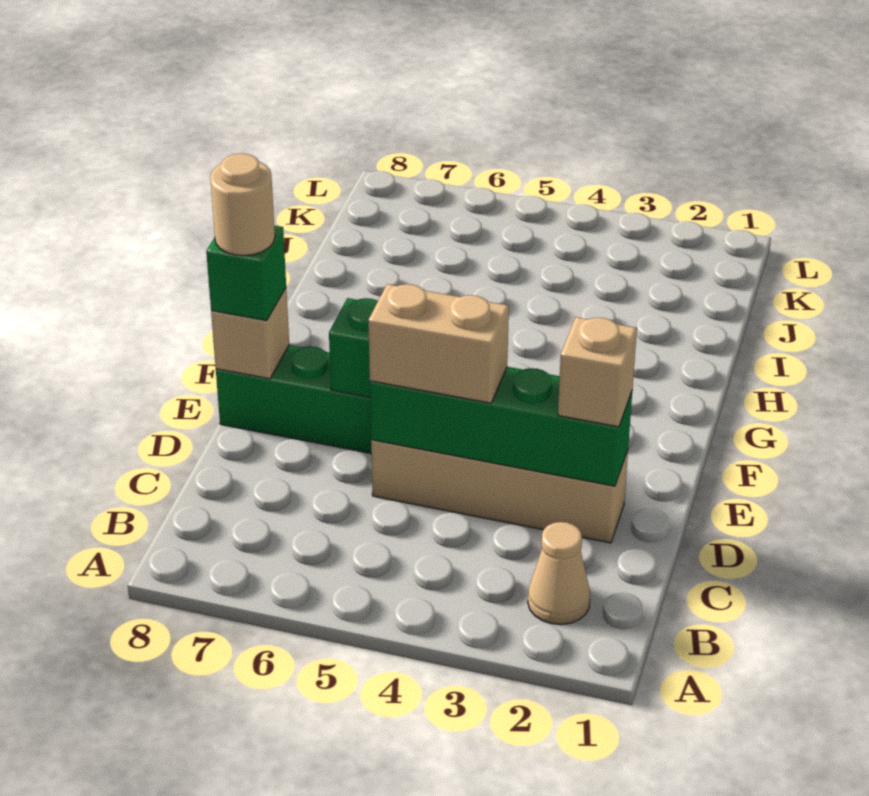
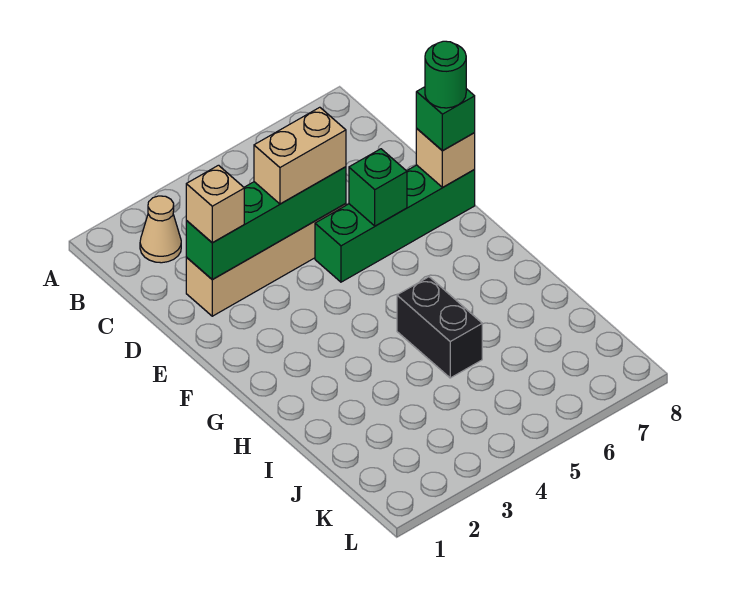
tan round brick E8 level 4 -> green round brick E8 level 4
none -> black brick H5:I5 level 1

